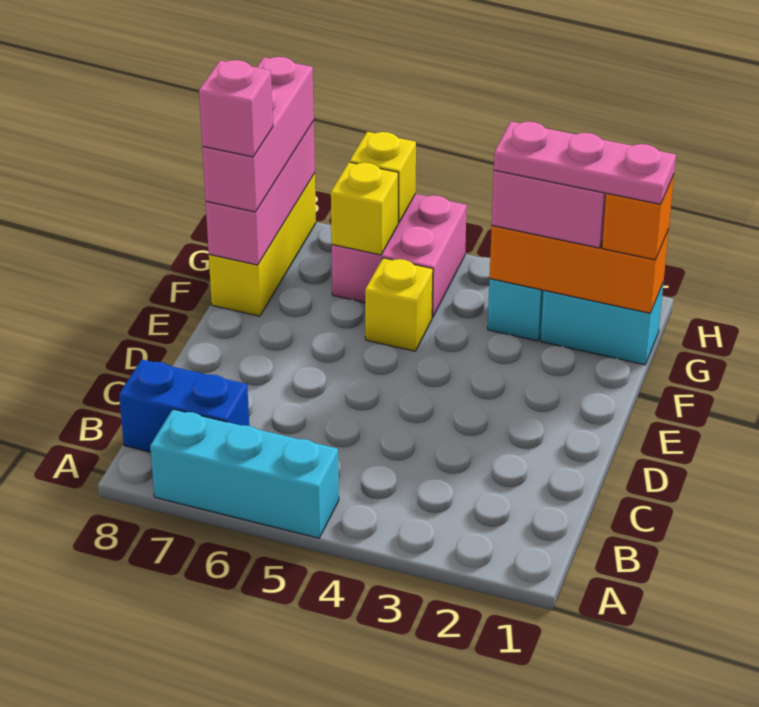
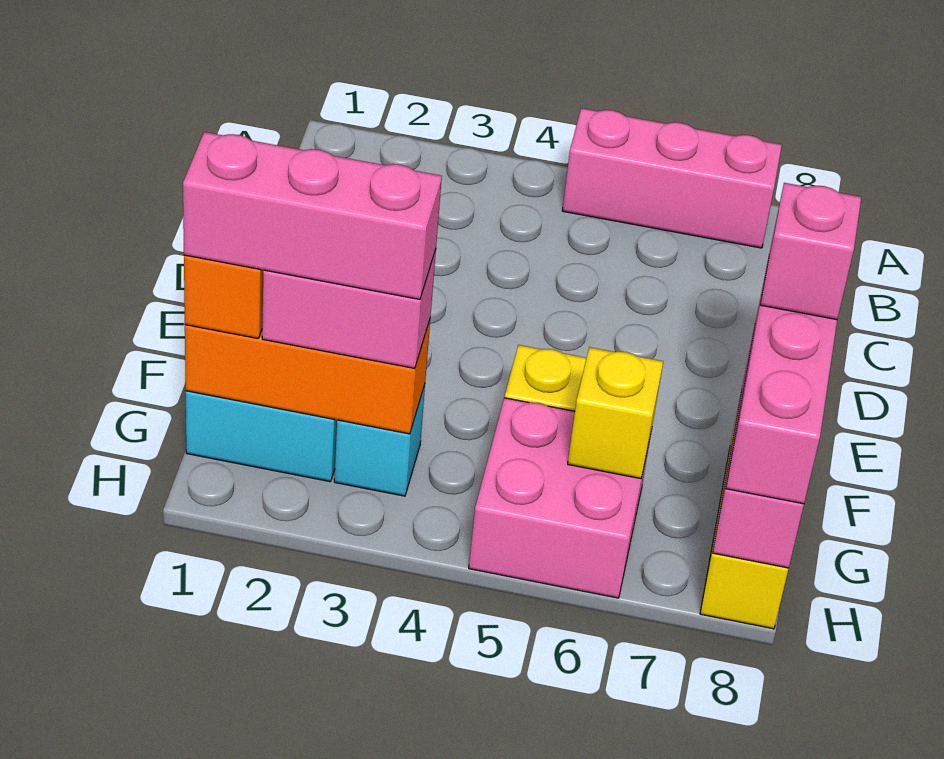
cyan brick A5:A7 level 1 -> pink brick A5:A7 level 1
blue brick B7:B8 level 1 -> none
pink plate G1:G3 level 4 -> pink brick G1:G3 level 4
yellow brick H6 level 2 -> none

